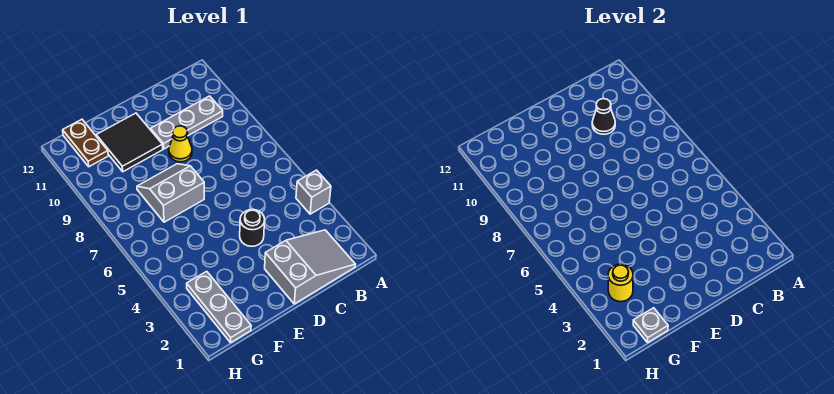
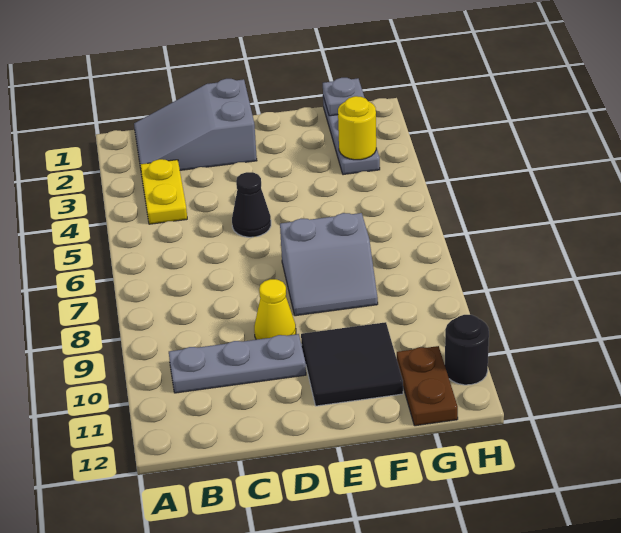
grey brick A4 level 1 -> none
none -> yellow plate B3:B4 level 1
black cone C10 level 2 -> black cone D5 level 1
black round brick D4 level 1 -> black round brick H11 level 1

